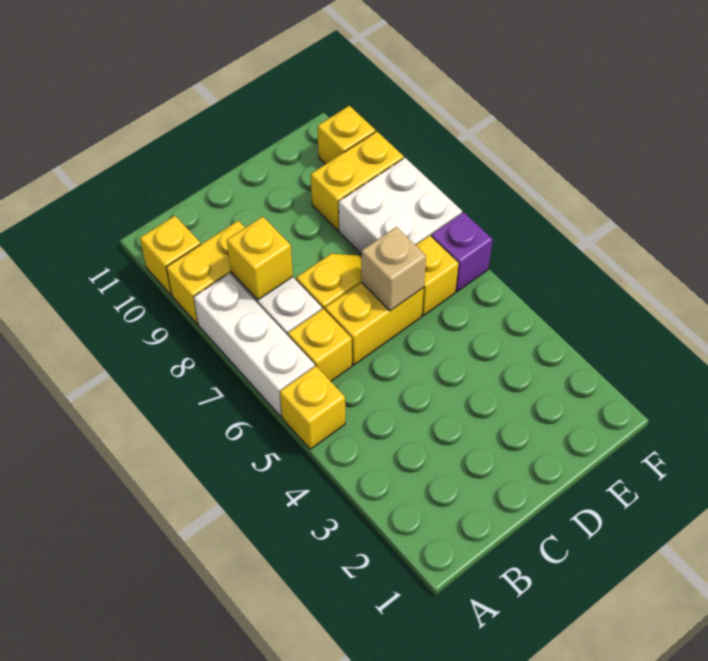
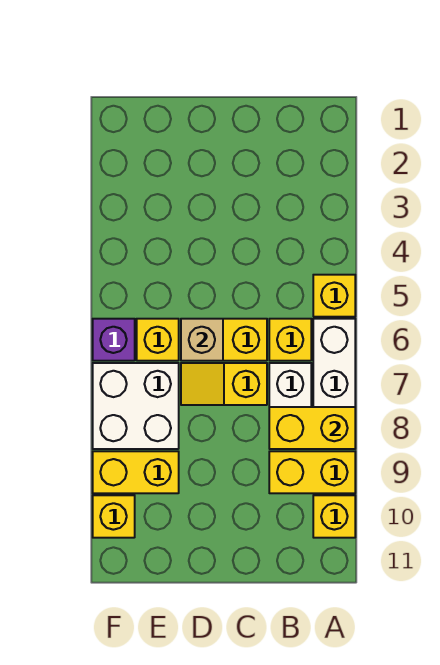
yellow brick B8 level 2 -> yellow brick A8:B8 level 2

